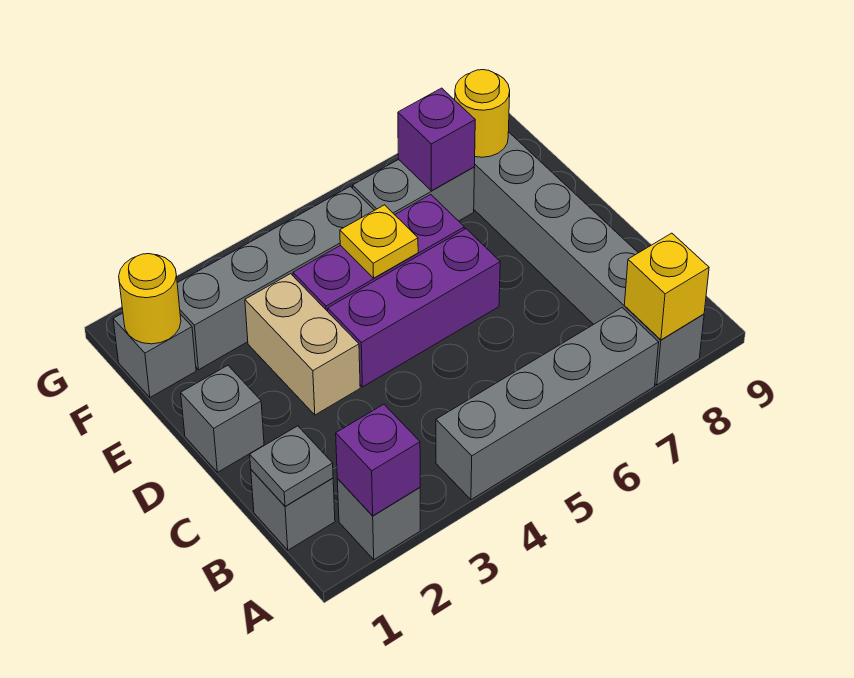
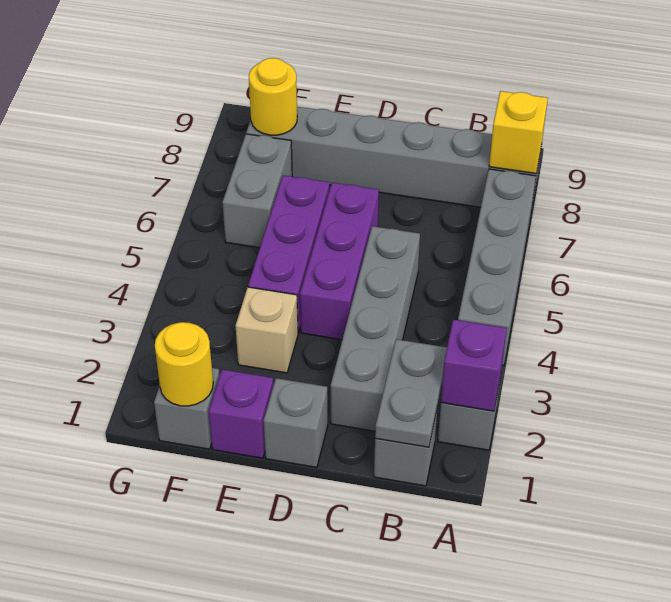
grey plate B1 level 2 -> grey plate B1:B2 level 2
tan brick D3:E3 level 1 -> tan brick E3 level 1
yellow plate E5 level 2 -> none
grey brick F2:F5 level 1 -> grey brick C2:C5 level 1
purple brick F7 level 2 -> purple brick E1 level 1

